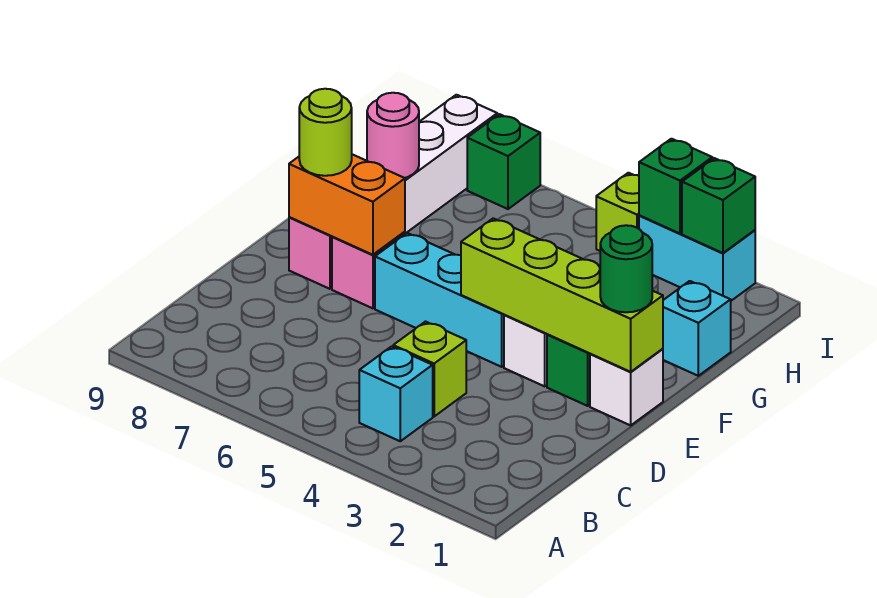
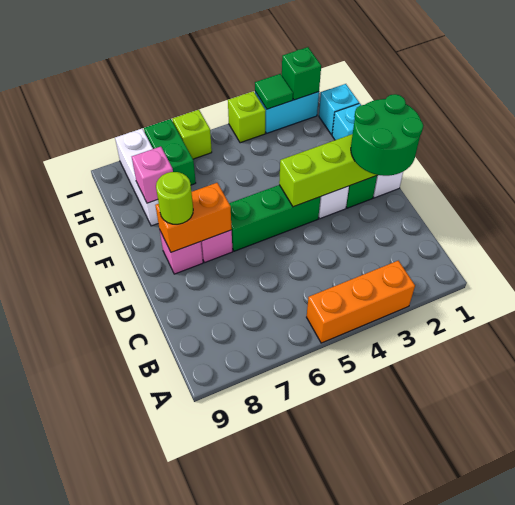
none -> orange brick A3:A5 level 1
cyan brick B4 level 1 -> cyan brick H1 level 1
lime brick C4 level 1 -> lime brick I6 level 1
green round brick E1 level 3 -> green round brick D1:E2 level 3
cyan brick E4:E6 level 1 -> green brick E4:E6 level 1
pink round brick G8 level 2 -> pink brick G8 level 2
green brick I3 level 2 -> green tile I3 level 2
green brick I7 level 1 -> green brick H7:I7 level 1

